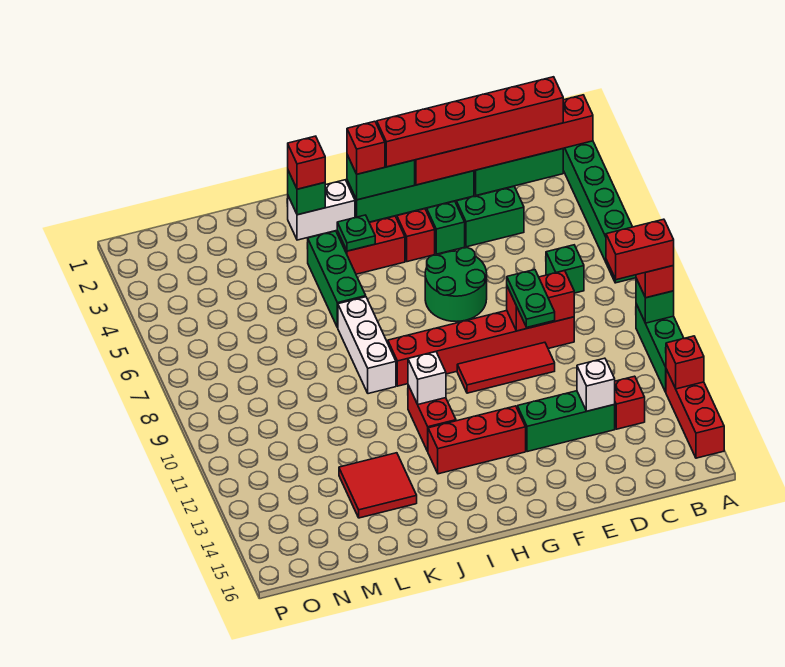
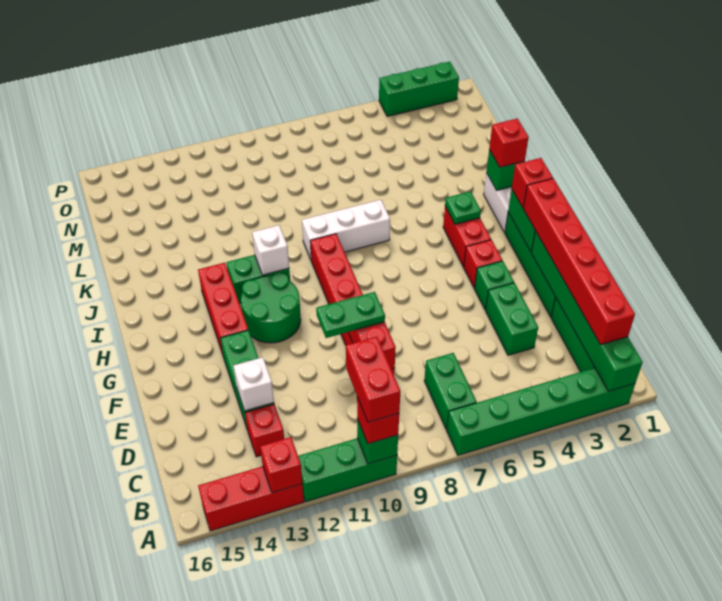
red brick A2:F2 level 2 -> green brick A2:F2 level 2
green brick C7 level 1 -> green brick B7:C7 level 1
red tile E10:G10 level 1 -> none
green round brick F6:G7 level 1 -> green round brick G11:H12 level 1
red brick I11:I12 level 1 -> green brick I11:I12 level 1
green brick J4:J6 level 1 -> green brick P2:P4 level 1
red tile K13:L14 level 1 -> none

